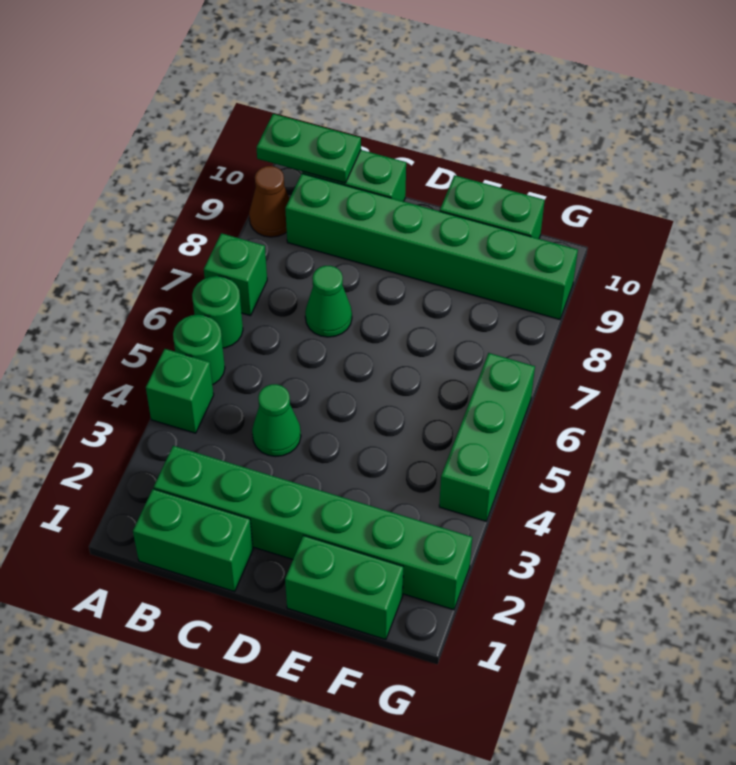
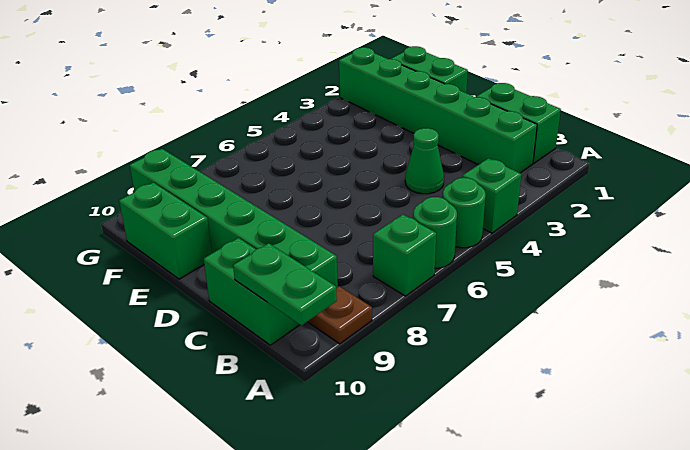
brown cone A9 level 1 -> brown plate A9 level 1
green cone C7 level 1 -> none
green brick G4:G6 level 1 -> none

